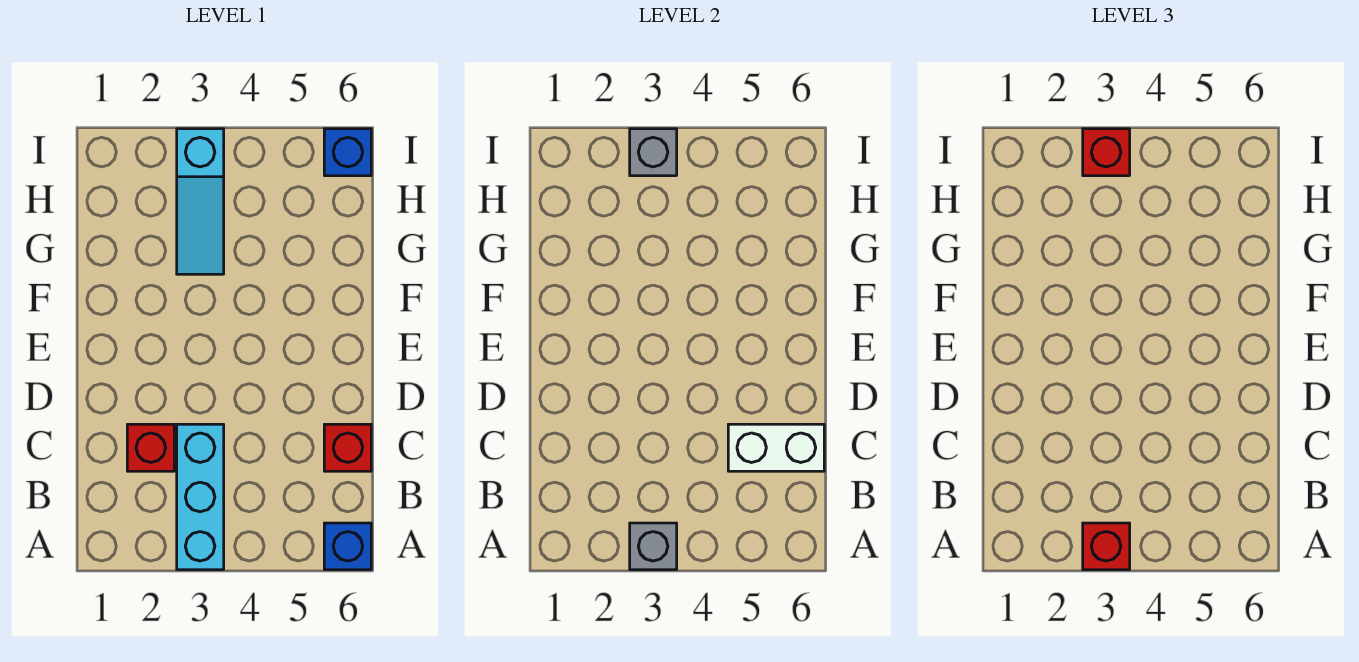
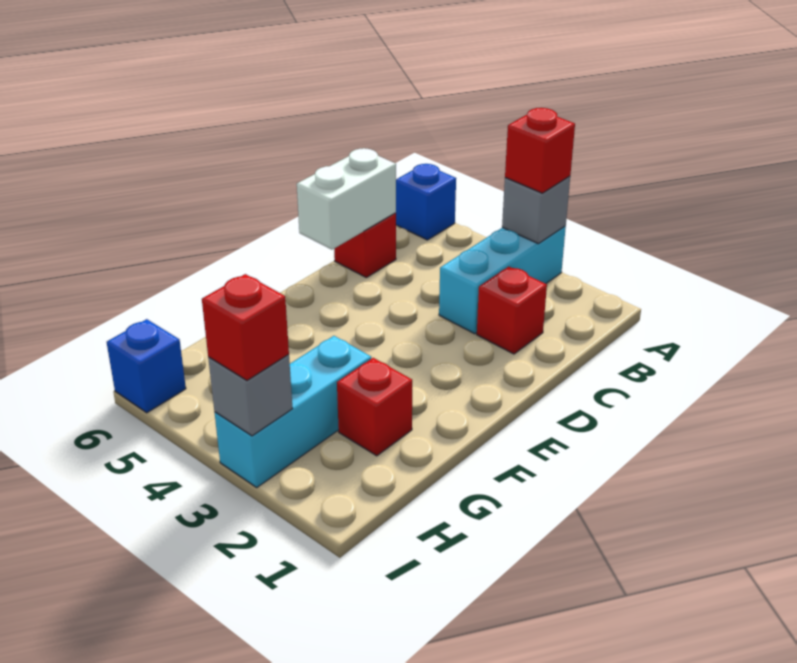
white brick C5:C6 level 2 -> white brick C6:D6 level 2
none -> red brick G2 level 1
cyan slope G3:I3 level 1 top I -> cyan brick G3:I3 level 1

